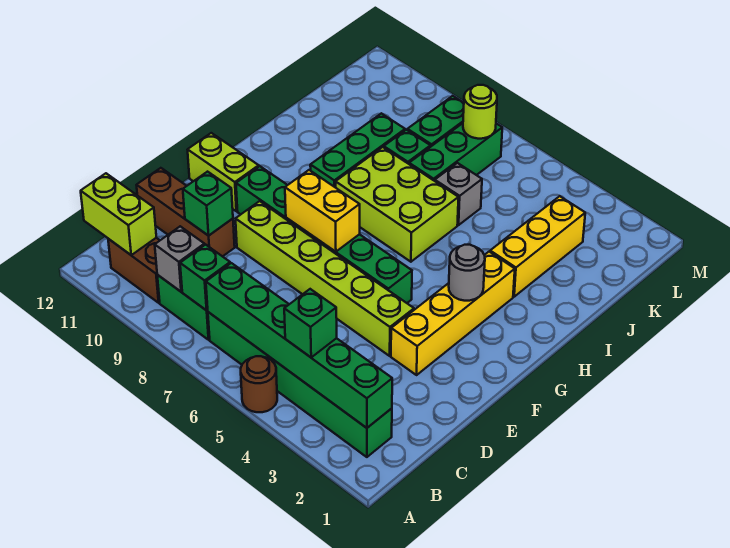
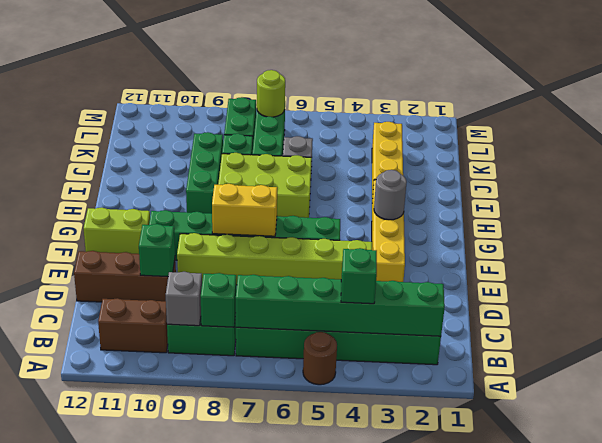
lime brick B11:B12 level 2 -> none

